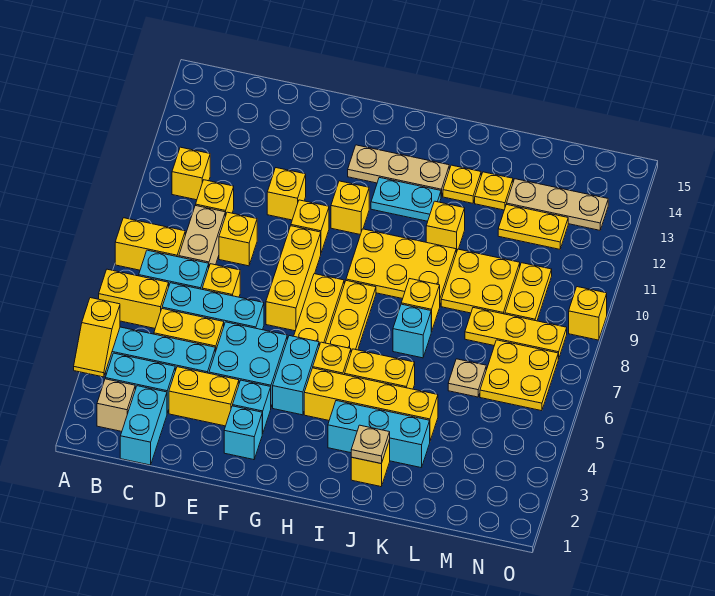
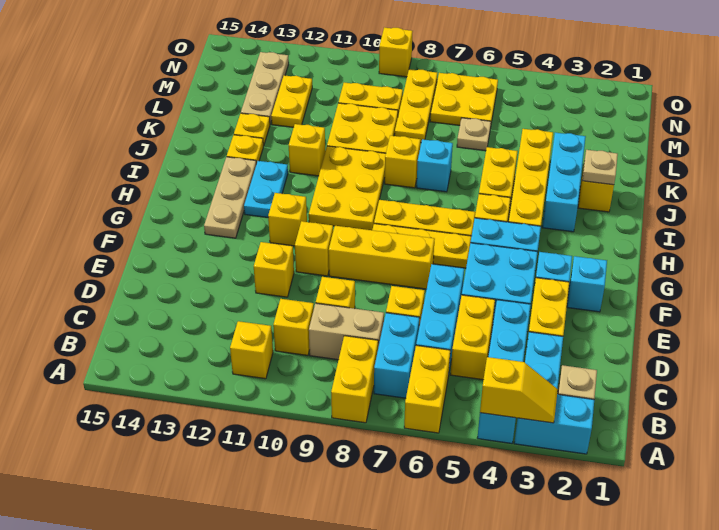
cyan brick C1:C2 level 1 -> cyan brick A2:A3 level 1

